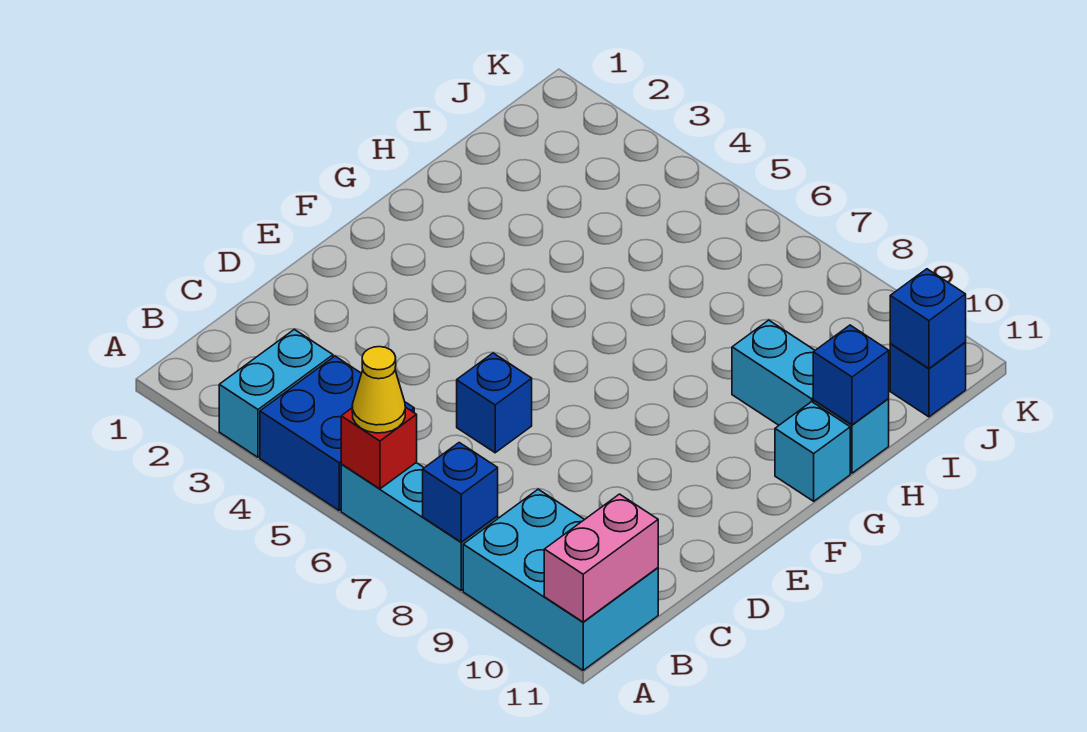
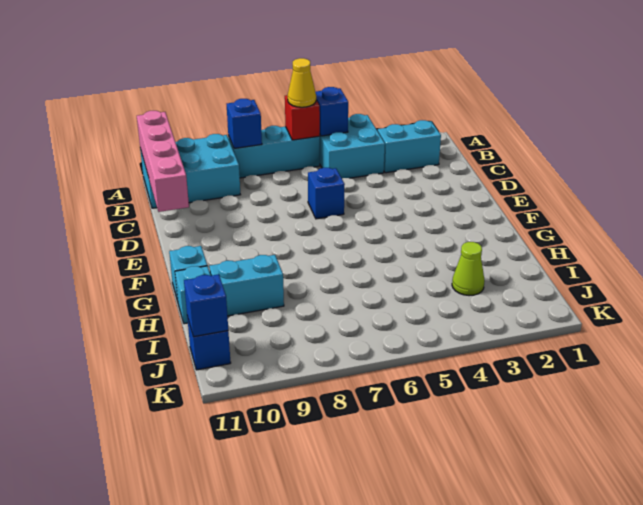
cyan brick A3:B3 level 1 -> cyan brick B2:B3 level 1
blue brick A4:B5 level 1 -> cyan brick A4:B5 level 1
pink brick A11:B11 level 2 -> pink brick A11:D11 level 2
blue brick H11 level 2 -> blue brick A5 level 2
none -> lime cone I3 level 1

